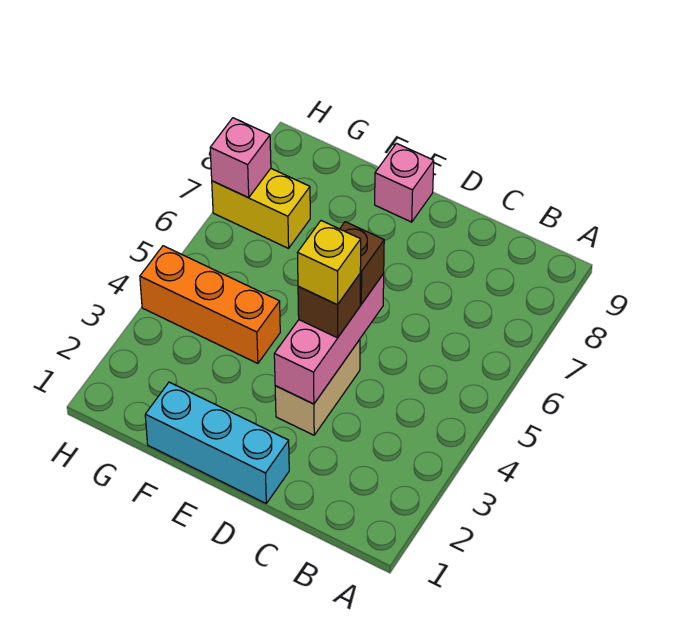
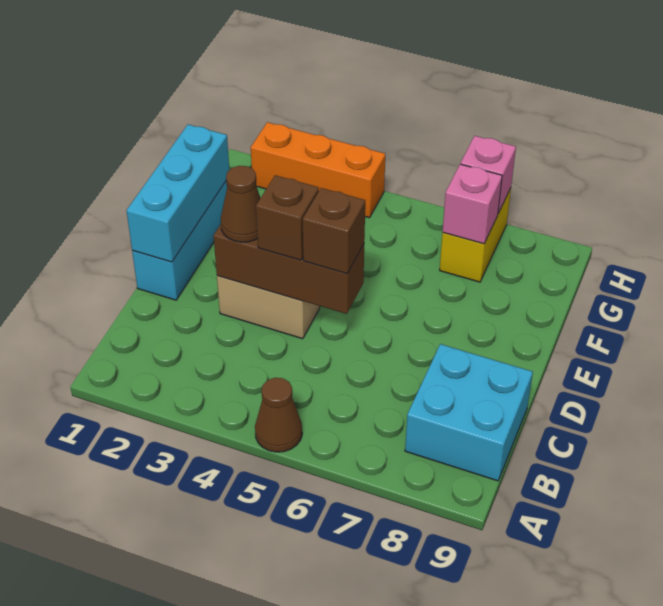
none -> brown cone A5 level 1
none -> cyan brick B8:C9 level 1
none -> cyan brick D1:F1 level 2
pink brick D3:D5 level 2 -> brown brick D3:D5 level 2
none -> brown cone D3 level 3
yellow brick D4 level 4 -> none
pink brick E9 level 1 -> pink brick G7 level 2
orange brick F4:H4 level 1 -> orange brick H2:H4 level 1

